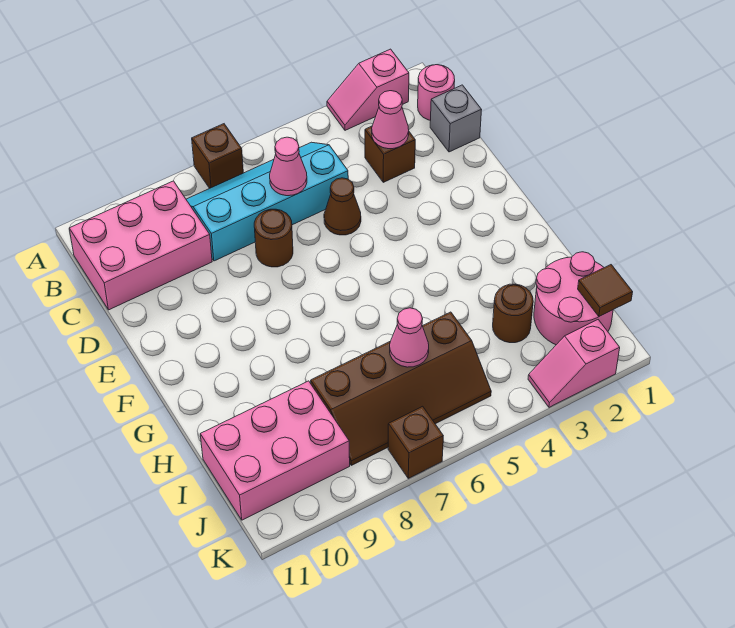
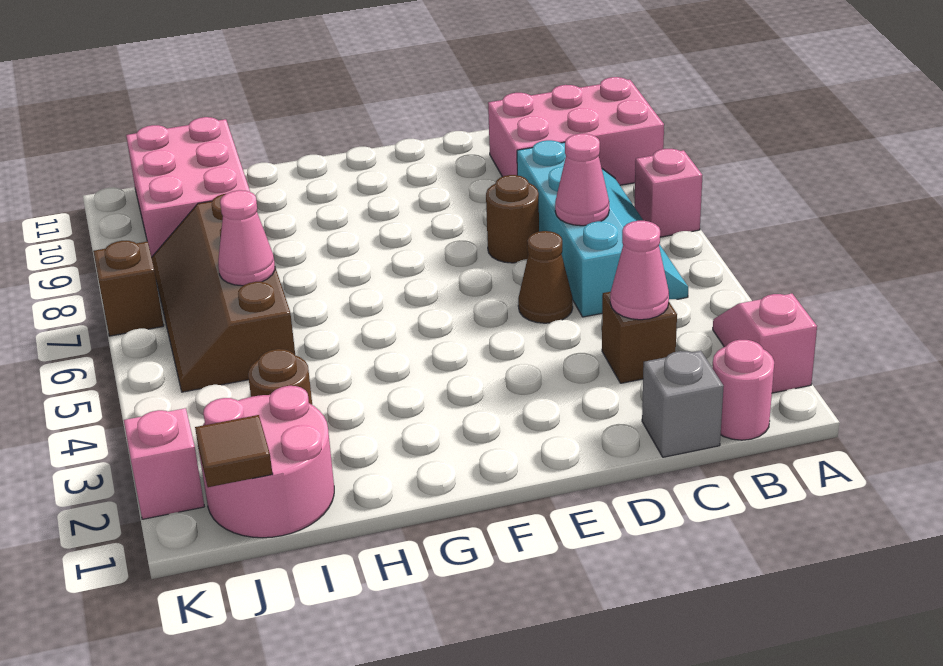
brown brick A7 level 1 -> pink brick A7 level 1
pink brick B9:C11 level 1 -> pink brick A9:C10 level 1

